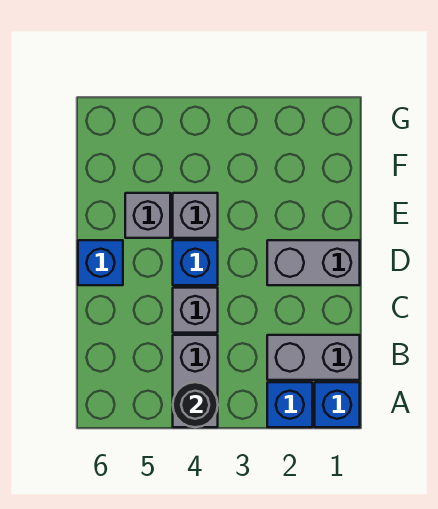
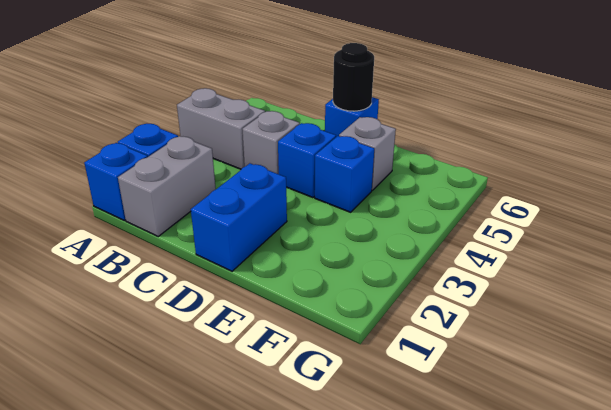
black round brick A4 level 2 -> black round brick D6 level 2
grey brick D1:D2 level 1 -> blue brick D1:D2 level 1
grey brick E4 level 1 -> blue brick E4 level 1

